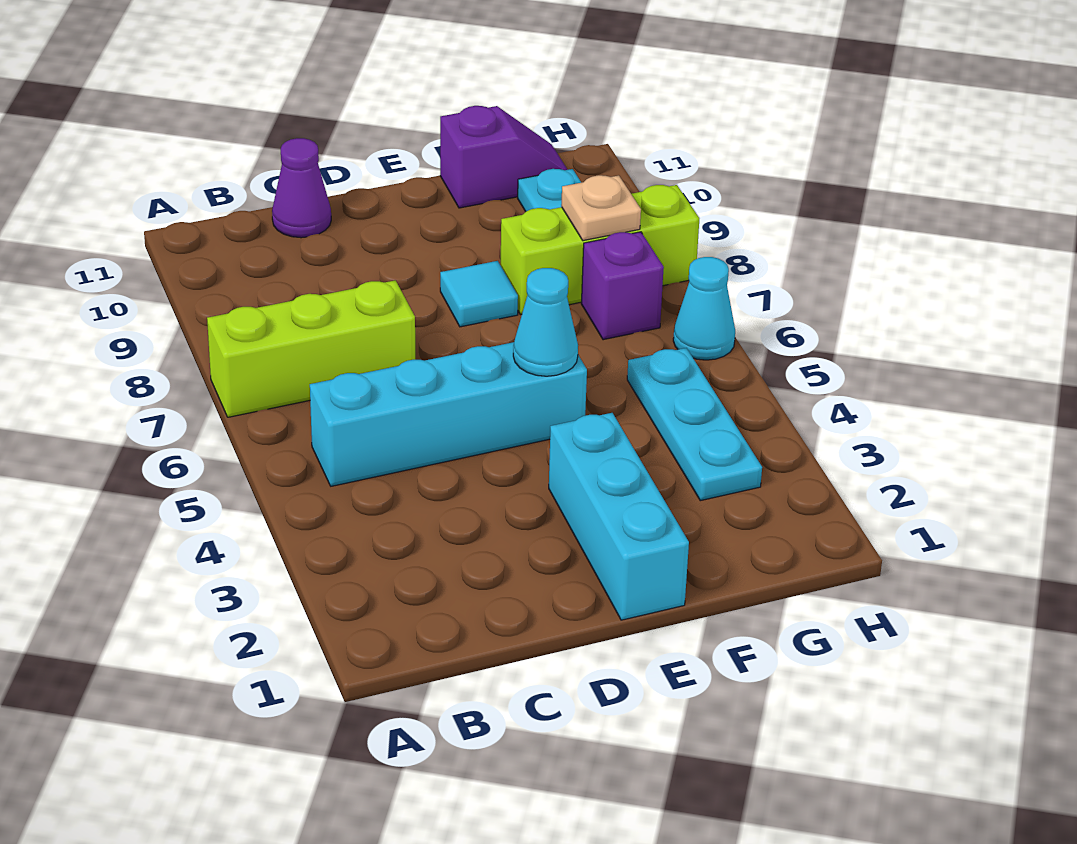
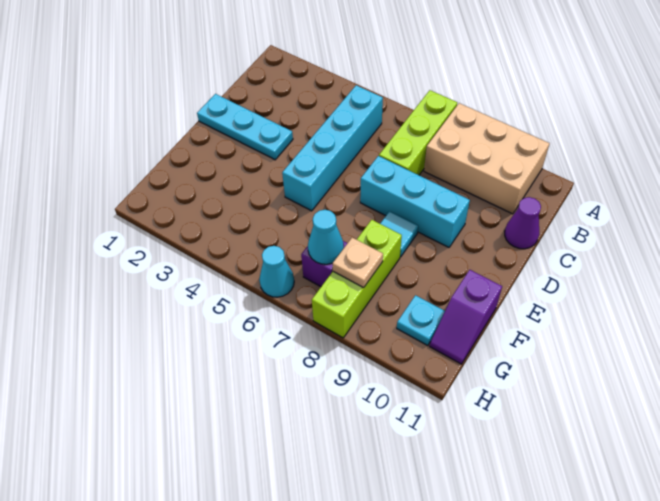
none -> tan brick A8:B10 level 1
cyan brick E1:E3 level 1 -> cyan brick D7:D9 level 1
cyan cone E5 level 2 -> cyan cone G7 level 2
cyan plate G3:G5 level 1 -> cyan plate D1:D3 level 1

